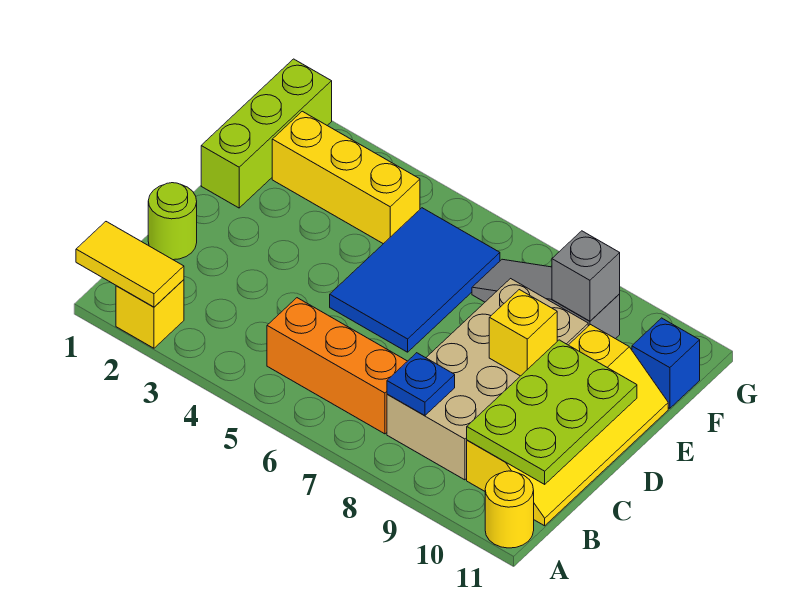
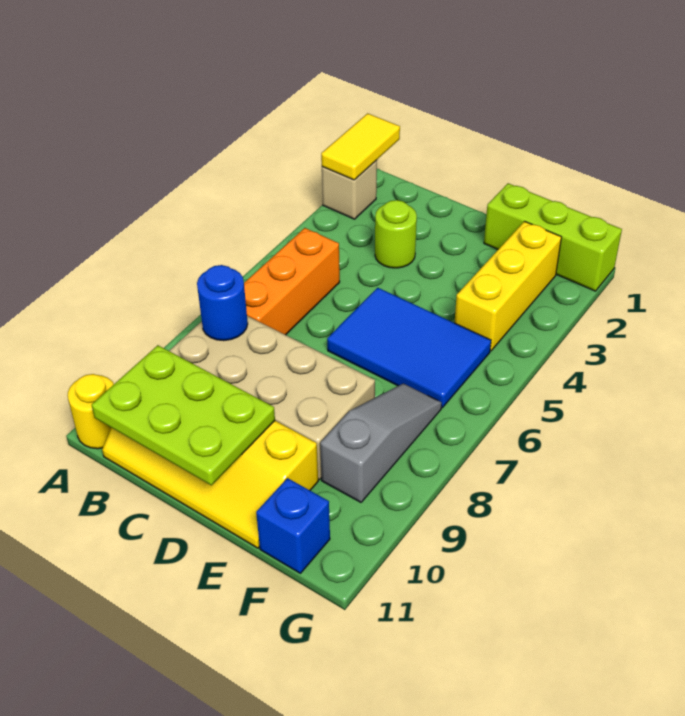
yellow brick A2 level 1 -> tan brick A2 level 1
blue plate B8 level 2 -> blue round brick B8 level 2
lime round brick C1 level 1 -> lime round brick C3 level 1
yellow brick D9 level 2 -> none
grey brick F9 level 2 -> none

